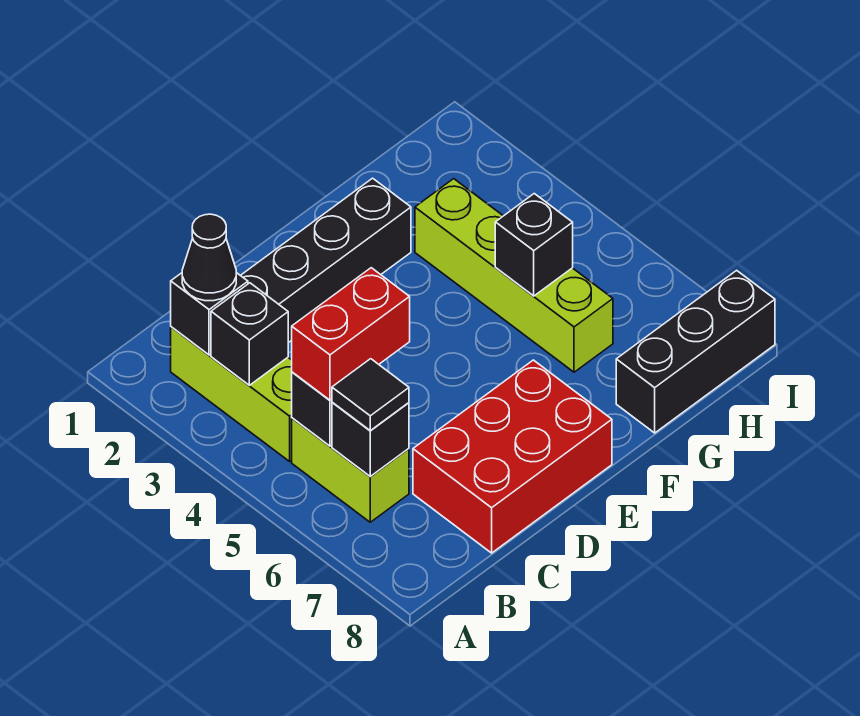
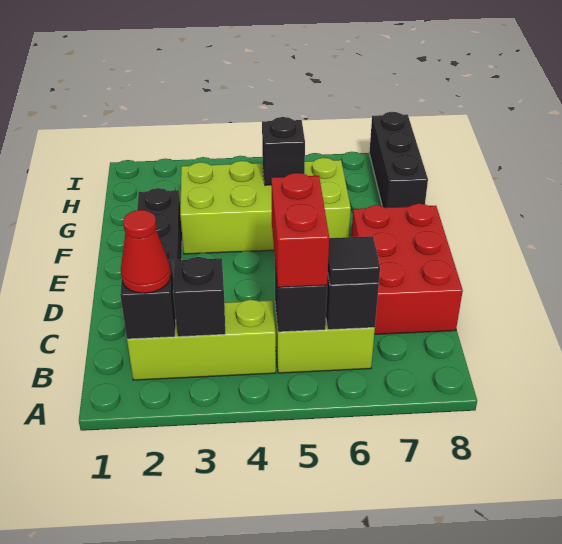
black cone B2 level 3 -> red cone B2 level 3
lime brick G3:G6 level 1 -> lime brick F3:G6 level 1

